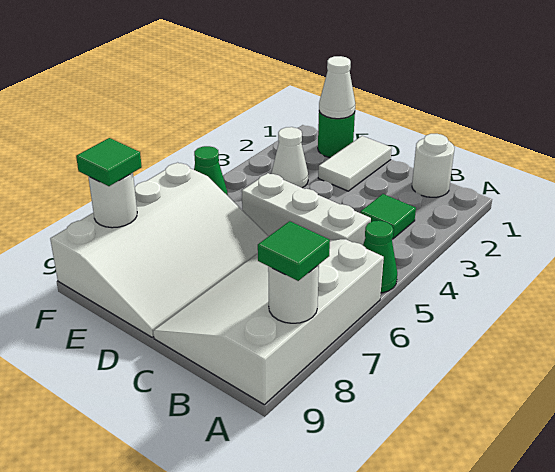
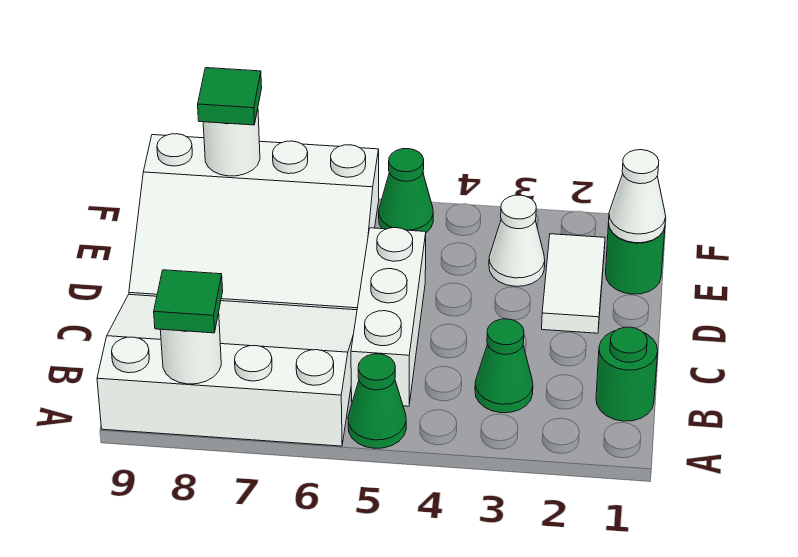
white round brick B1 level 1 -> green round brick B1 level 1
green tile B3 level 1 -> green cone B3 level 1
white tile D1:D2 level 1 -> white tile D2:E2 level 1

